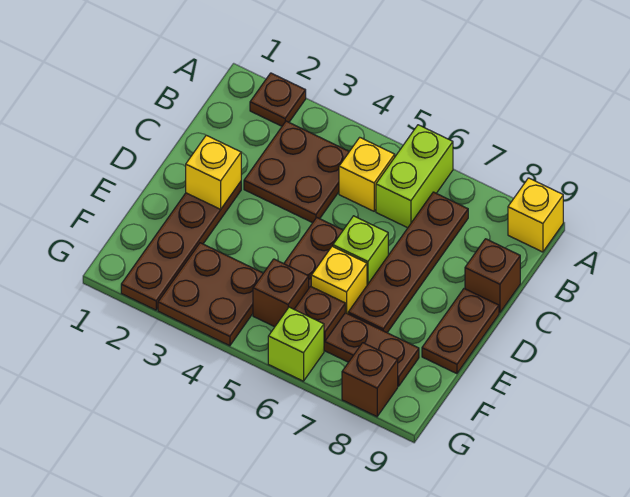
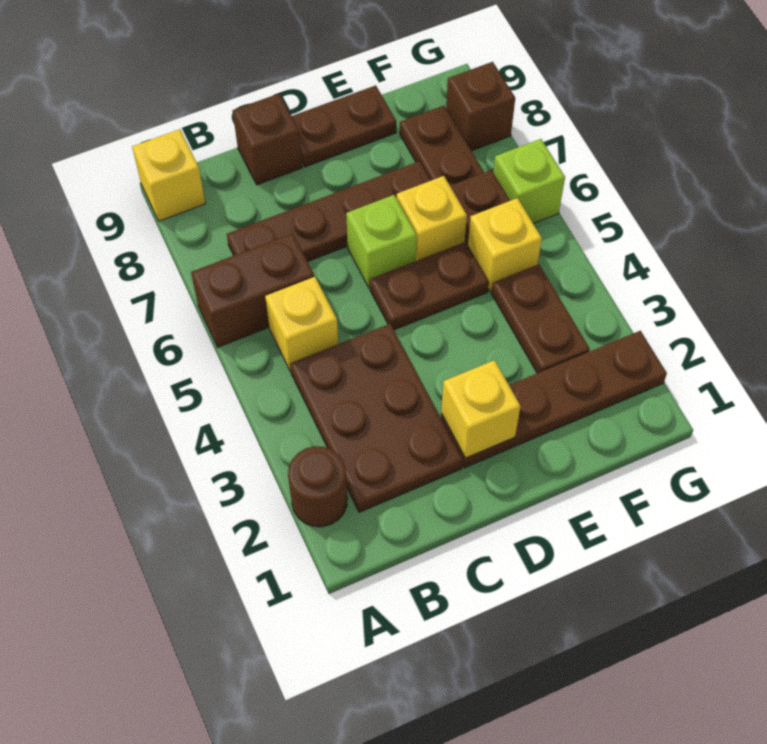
brown plate A2 level 1 -> brown round brick A2 level 1
lime brick A6:B6 level 1 -> brown brick A6:B6 level 1
brown plate B3:C4 level 1 -> brown plate B2:C4 level 1
brown plate F3:G4 level 1 -> brown plate F3:F4 level 1
brown brick F5 level 1 -> yellow brick F5 level 1

